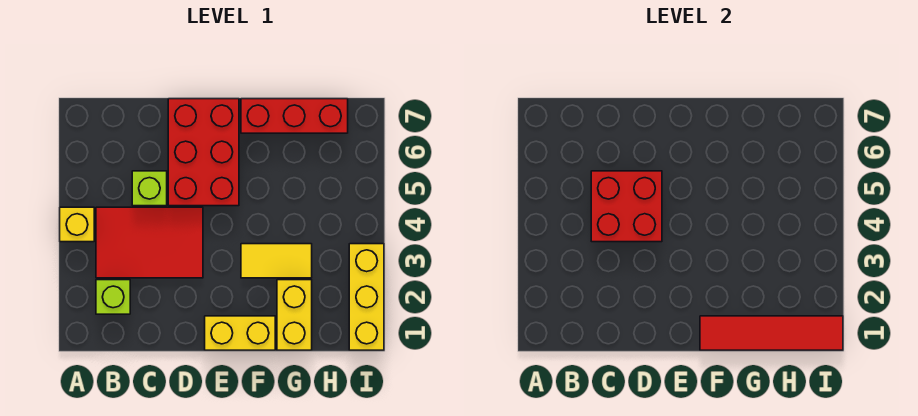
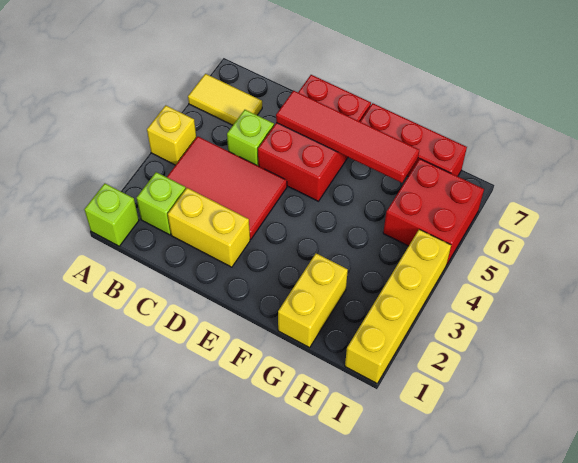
none -> lime brick A1 level 1
red brick C4:D5 level 2 -> red brick H5:I6 level 1
yellow brick E1:F1 level 1 -> yellow brick C2:D2 level 1
red tile F1:I1 level 2 -> red tile D6:G6 level 2
yellow tile F3:G3 level 1 -> yellow tile A6:B6 level 1
yellow brick I1:I3 level 1 -> yellow brick I1:I4 level 1

